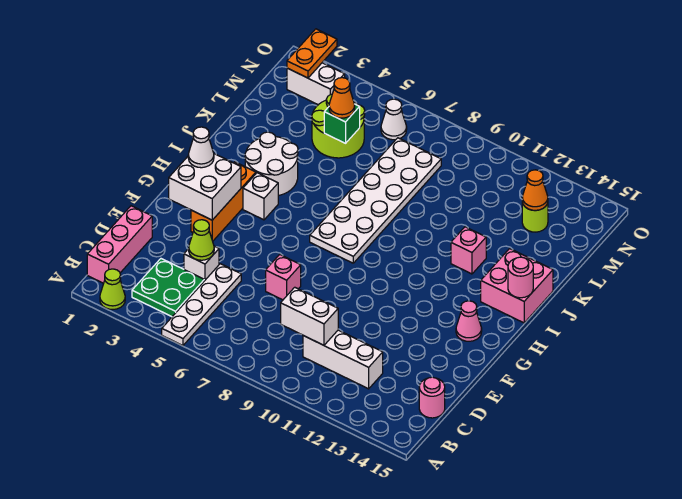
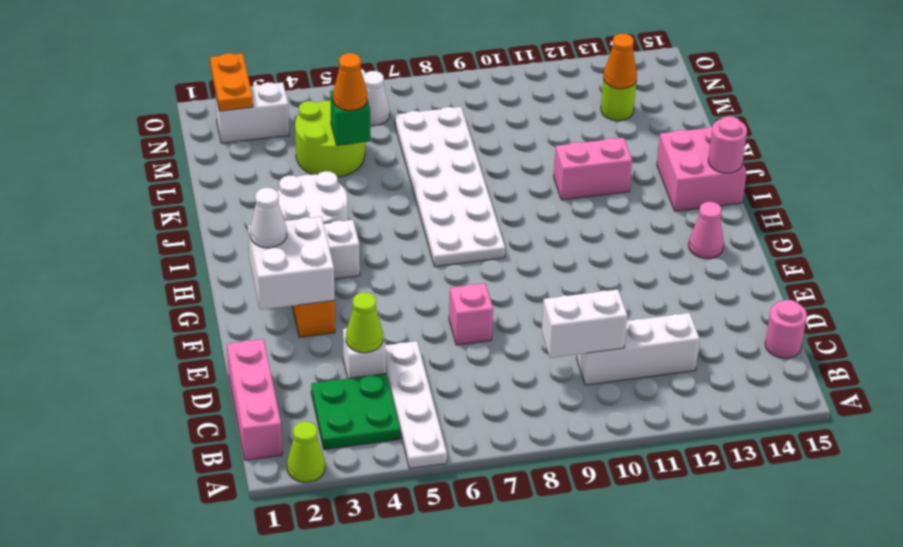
pink brick J12 level 1 -> pink brick J11:J12 level 1

